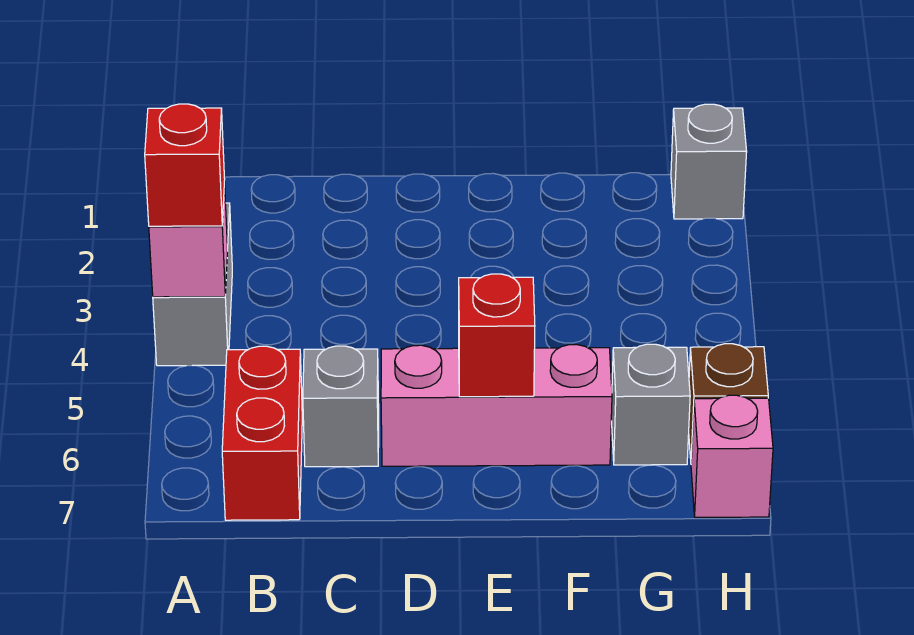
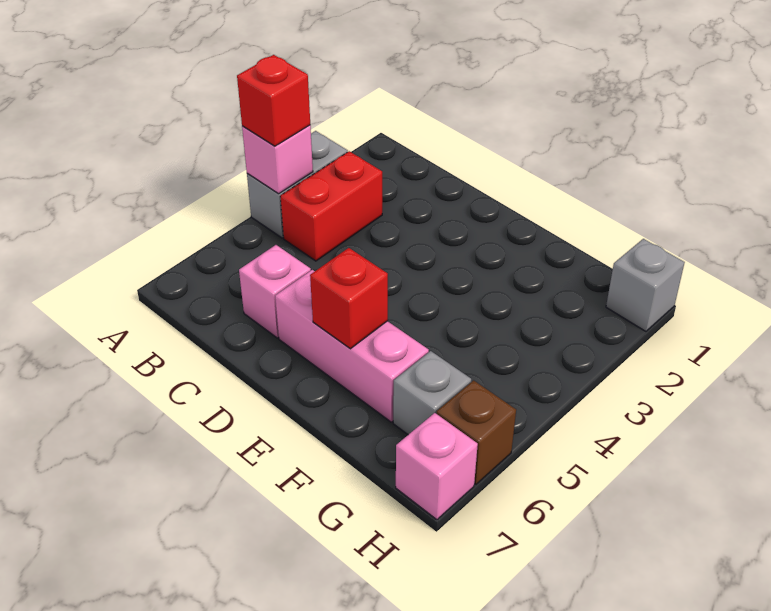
red brick B6:B7 level 1 -> red brick B3:B4 level 1
grey brick C6 level 1 -> pink brick C6 level 1

